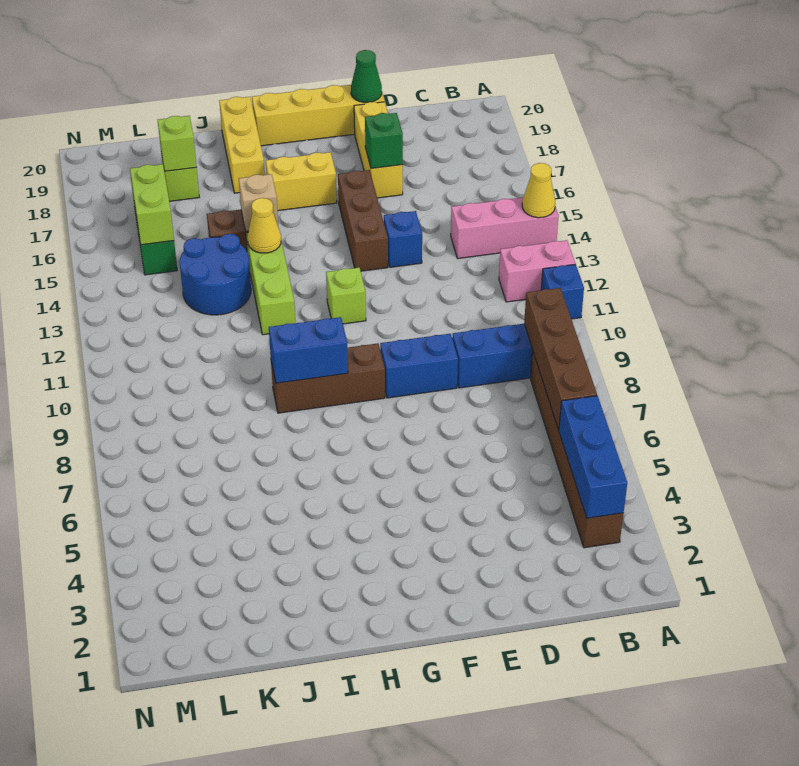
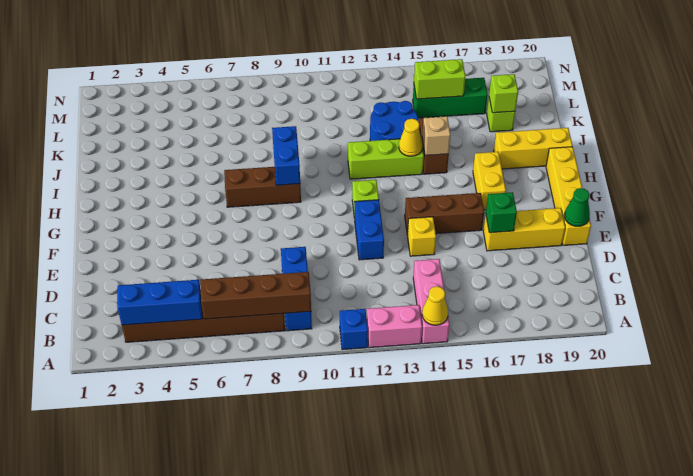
pink brick A12:B12 level 1 -> pink brick A12:A13 level 1
blue brick E9:F9 level 1 -> blue brick E12:F12 level 1
blue brick E14 level 1 -> yellow brick E14 level 1
brown brick G9:I9 level 1 -> brown brick H7:H9 level 1

